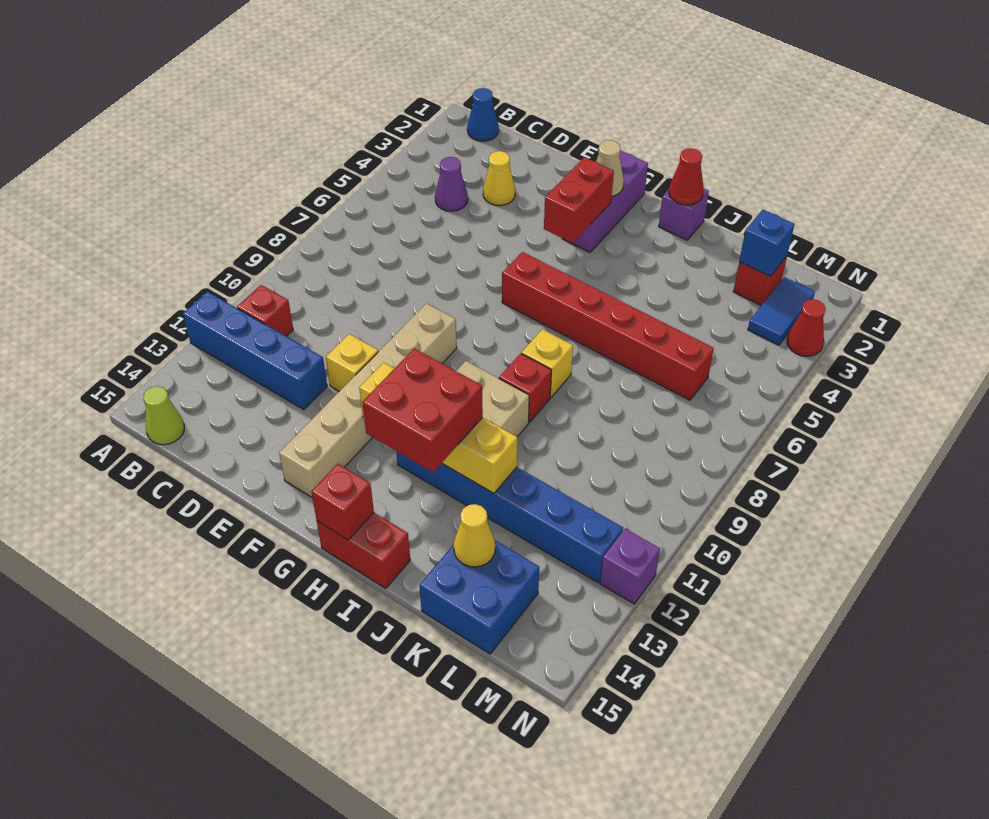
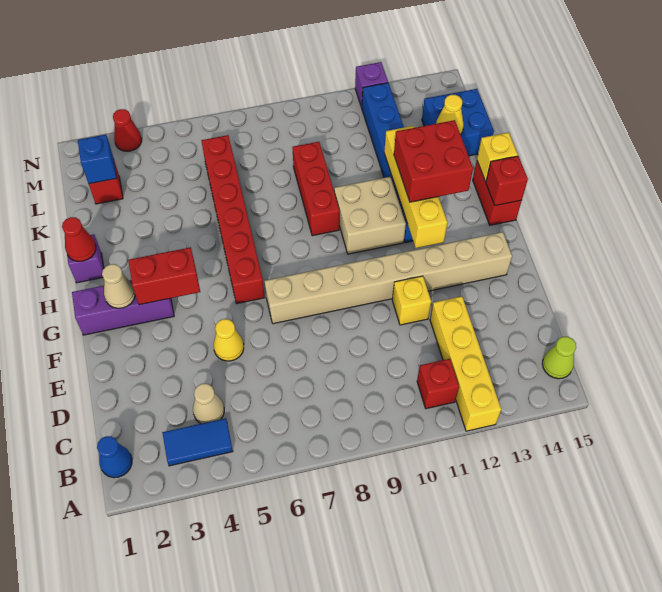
blue brick A12:D12 level 1 -> yellow brick A12:D12 level 1
purple cone C4 level 1 -> tan cone C4 level 1
yellow cone D3 level 1 -> yellow cone E5 level 1
tan brick F9:F14 level 1 -> tan brick F7:F14 level 1
yellow brick I8 level 1 -> yellow brick I15 level 2
red brick I9 level 1 -> red brick I9:K9 level 1
blue tile M2:M3 level 1 -> blue tile B3:B4 level 1

